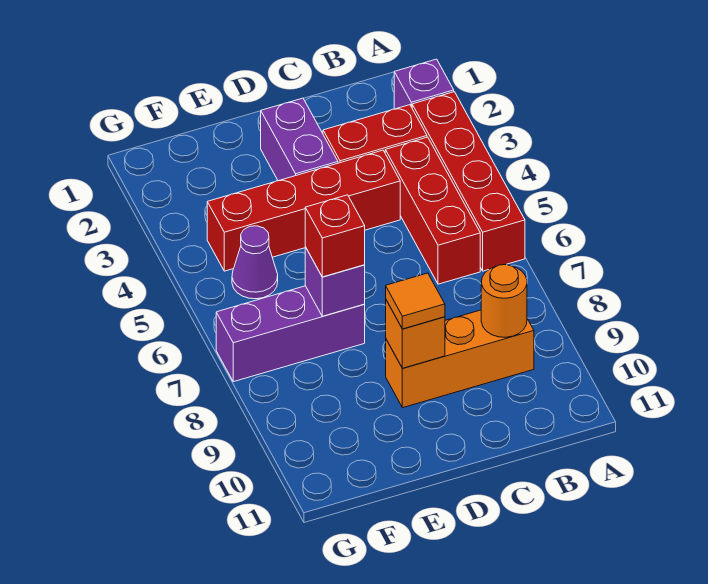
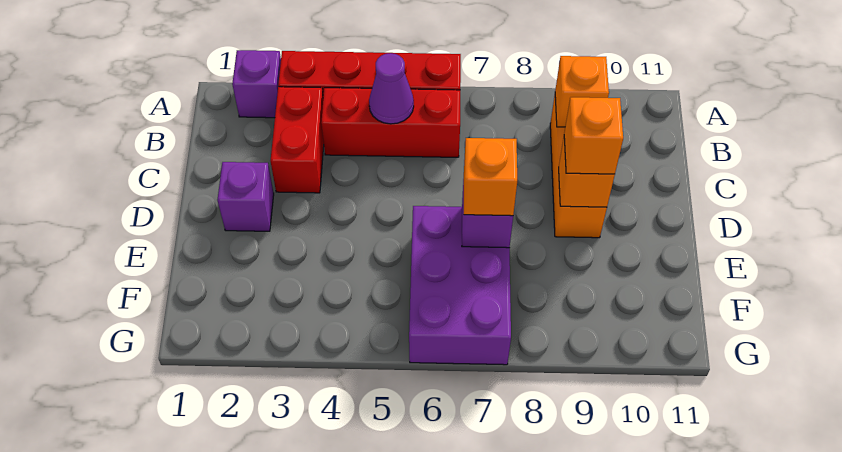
orange round brick B9 level 2 -> orange brick B9 level 2
red brick C4:F4 level 1 -> none
purple brick D2:D3 level 1 -> purple brick D2 level 1
orange tile D9 level 3 -> orange brick D9 level 3
purple brick E7:G7 level 1 -> purple brick E6:G7 level 1
red brick E7 level 3 -> orange brick E7 level 3
purple cone F5 level 1 -> purple cone B5 level 2

